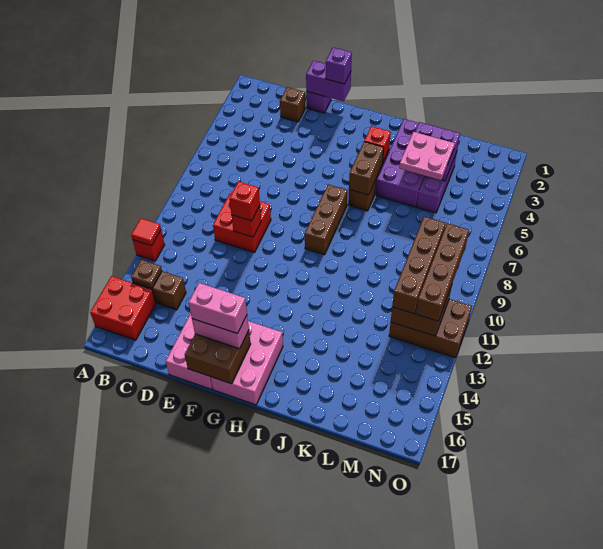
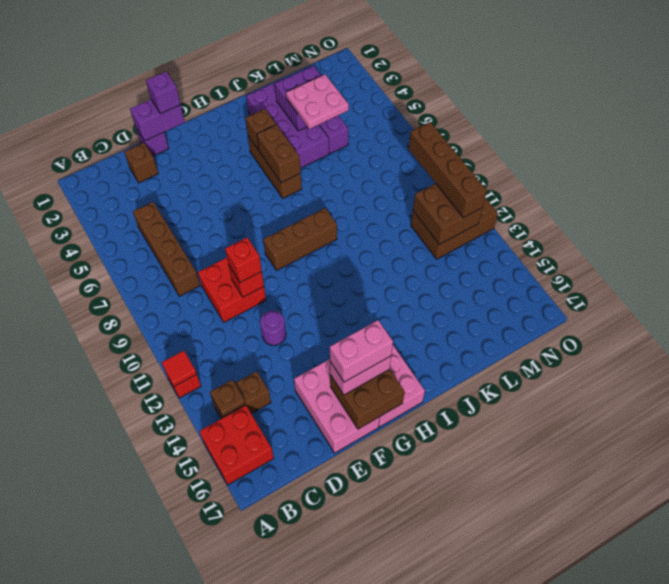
none -> purple round brick E12 level 1
brown brick H7:H9 level 1 -> brown brick G9:I9 level 1
red brick I4 level 2 -> brown brick I4 level 2
brown brick M9:M12 level 3 -> brown brick C5:C8 level 1

